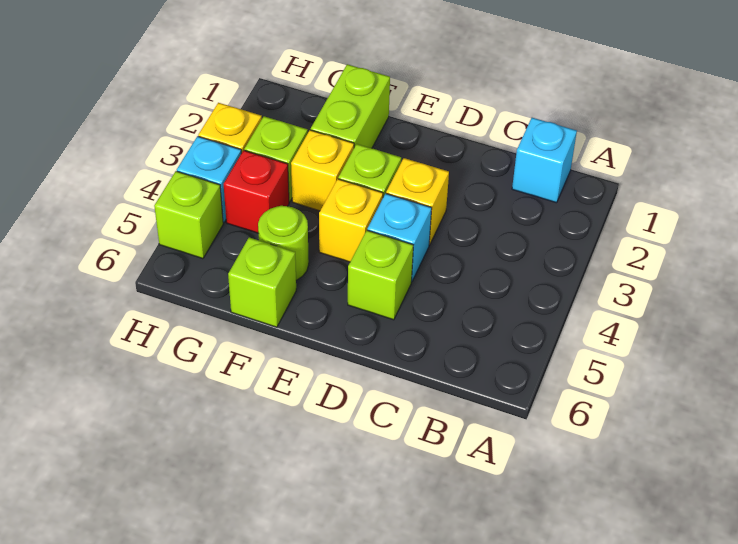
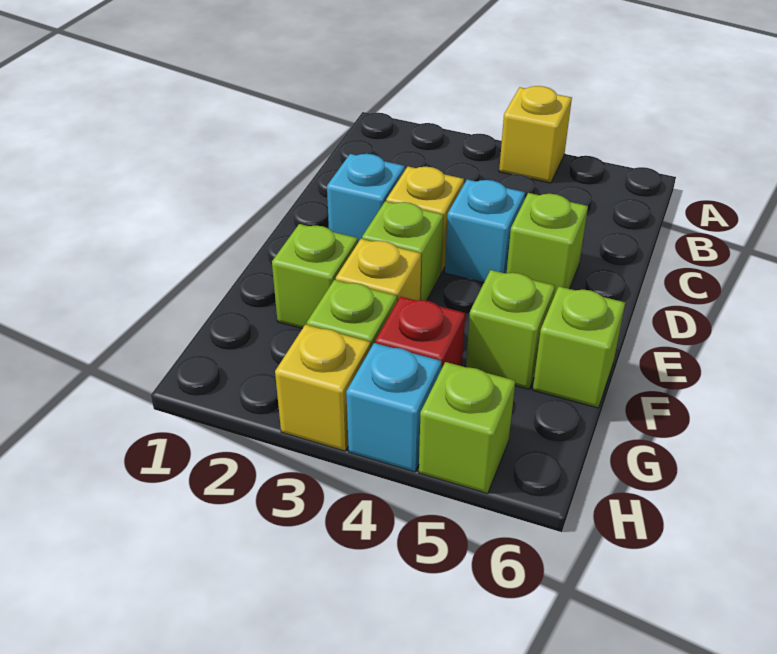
cyan brick B1 level 1 -> cyan brick D2 level 1
yellow brick E4 level 1 -> yellow brick A4 level 1
lime brick F1:F2 level 1 -> lime brick F2 level 1
lime round brick F5 level 1 -> lime brick F5 level 1

